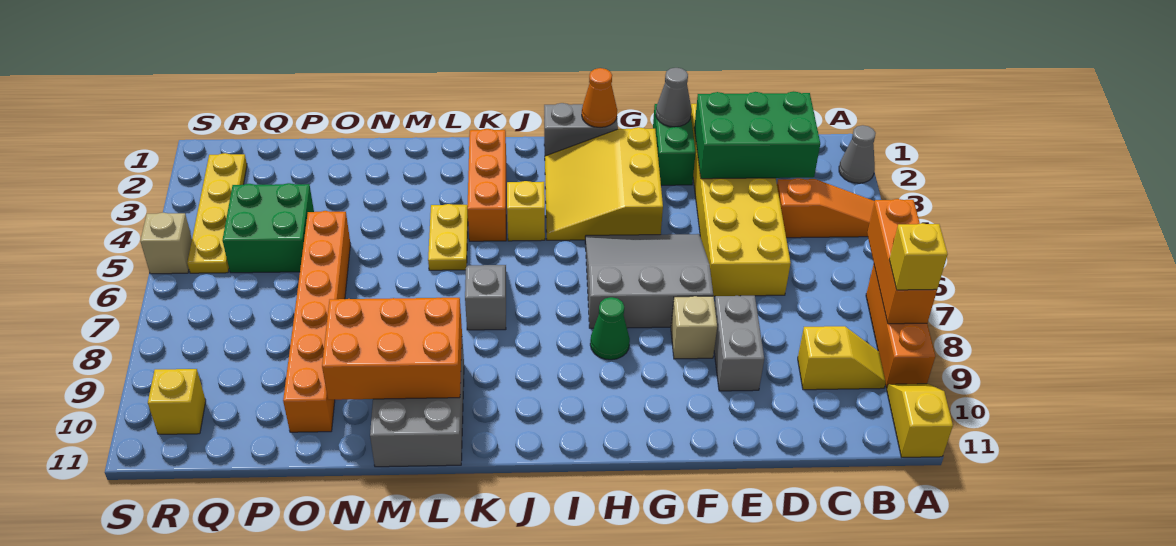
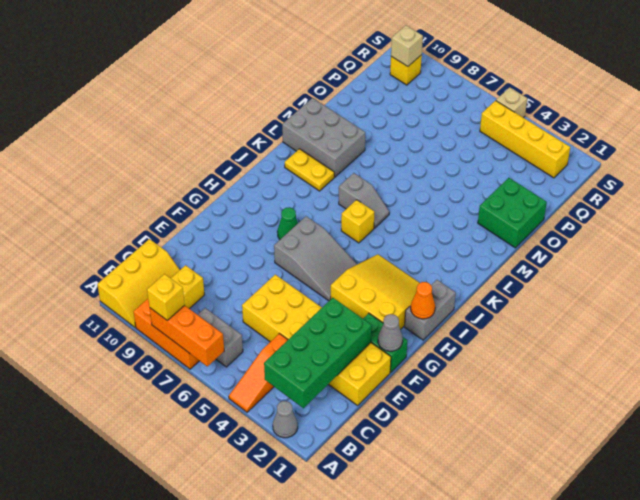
yellow slope A10:A11 level 1 top 11 -> yellow slope A10:C11 level 1 top 11
green brick C2:E3 level 2 -> green brick B2:E3 level 2
grey brick E8:E9 level 1 -> grey brick B6:B7 level 1
grey slope F5:H7 level 1 top 7 -> grey slope G5:H7 level 1 top 7
tan brick F8 level 1 -> tan brick R10 level 2
yellow brick J4 level 1 -> yellow brick J6 level 1
orange brick K2:K4 level 1 -> none
yellow plate L4:L5 level 1 -> yellow plate K9:K10 level 1
orange brick L9:N10 level 2 -> none
orange brick O5:O10 level 1 -> none
green brick P4:Q5 level 1 -> green brick N1:O2 level 1
yellow plate R2:R5 level 1 -> yellow brick R2:R5 level 1

